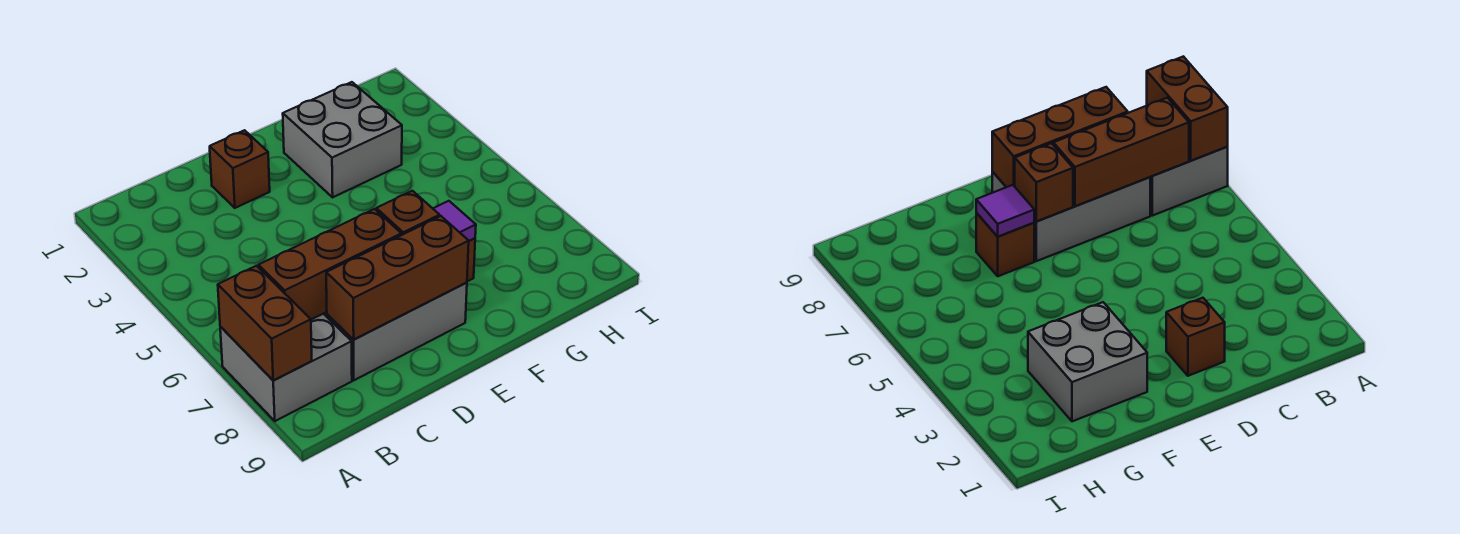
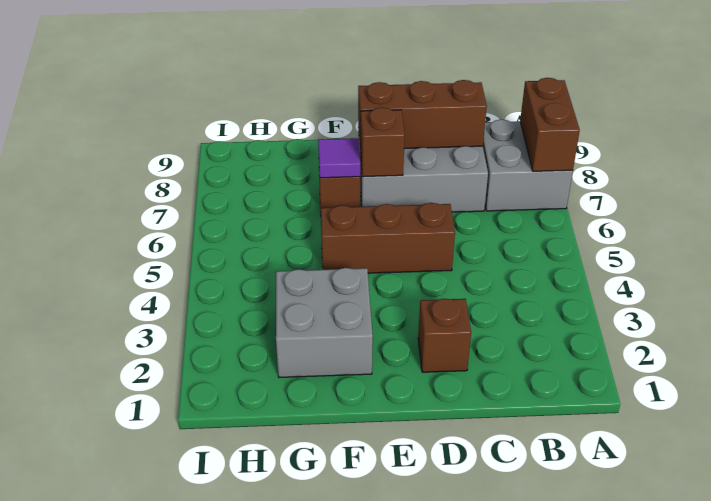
brown brick B7:D7 level 2 -> brown brick D5:F5 level 1

